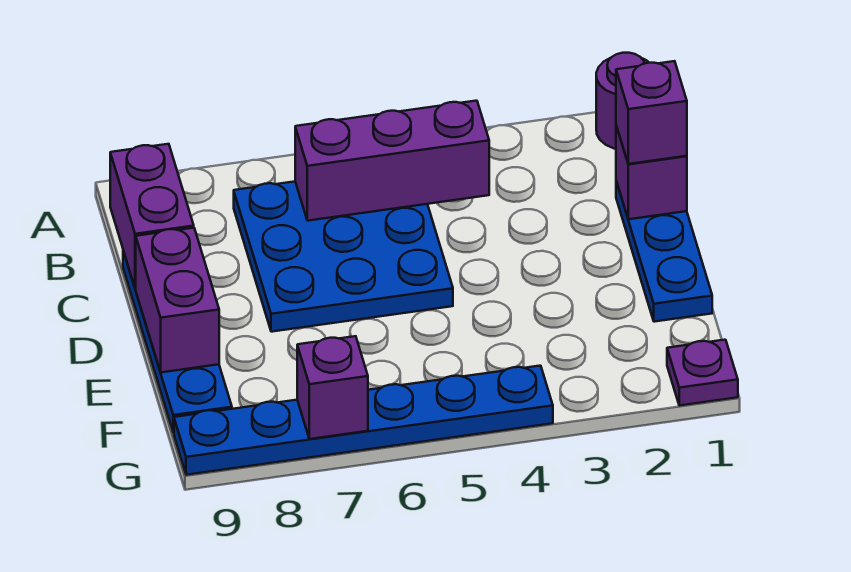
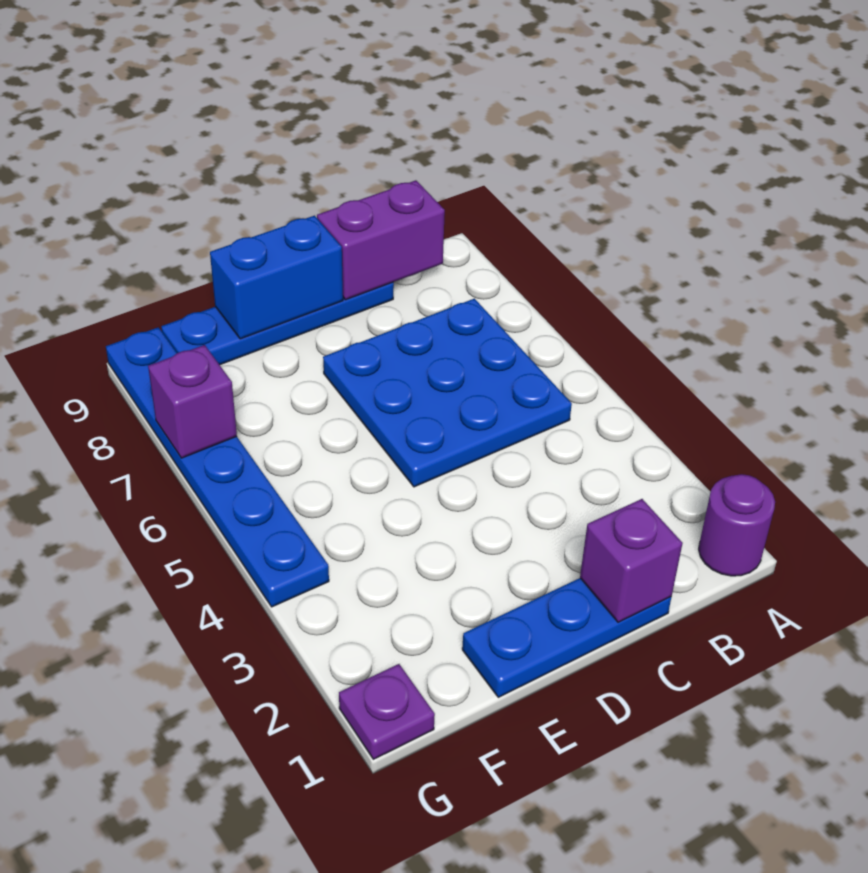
purple brick B4:B6 level 2 -> none
purple brick C1 level 3 -> none
purple brick D9:E9 level 2 -> blue brick D9:E9 level 2

